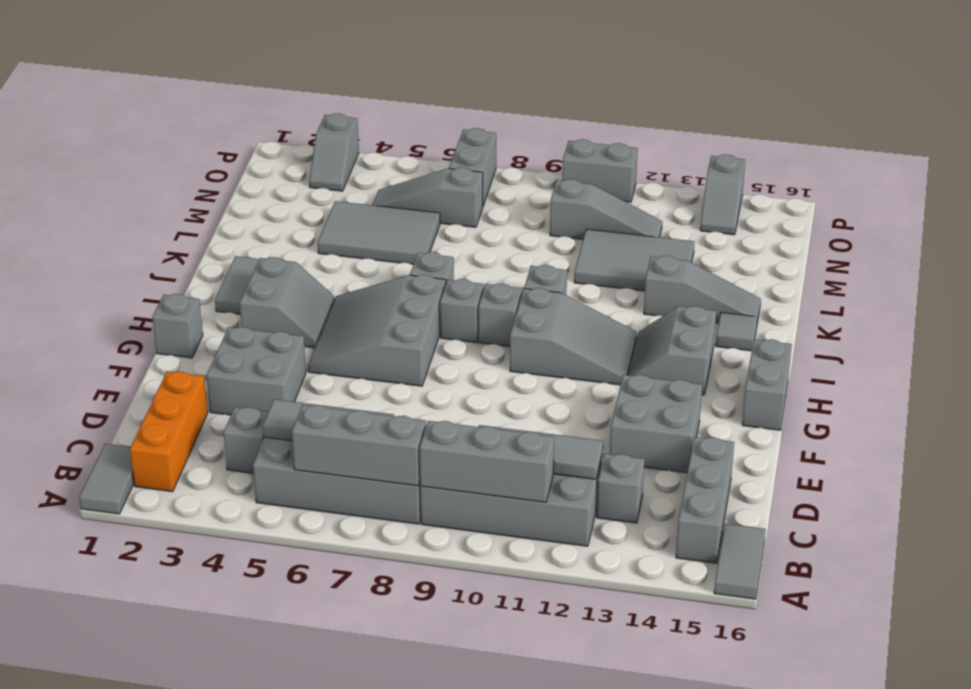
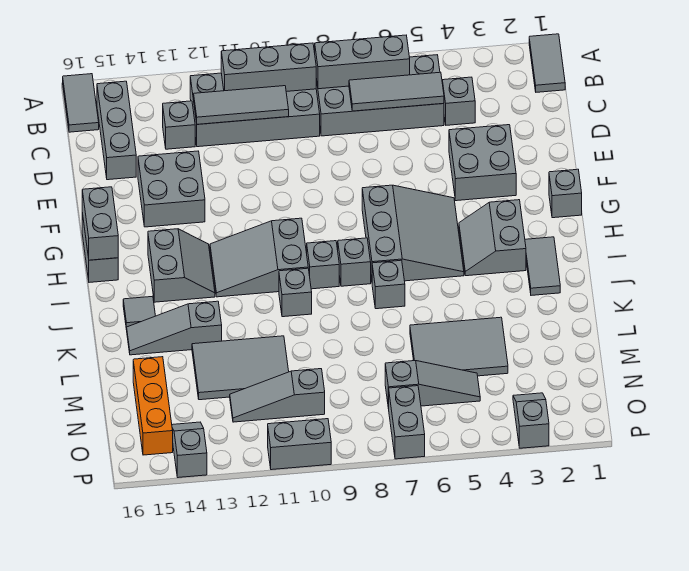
orange brick B2:D2 level 1 -> orange brick M15:O15 level 1
none -> grey brick G16:H16 level 2

